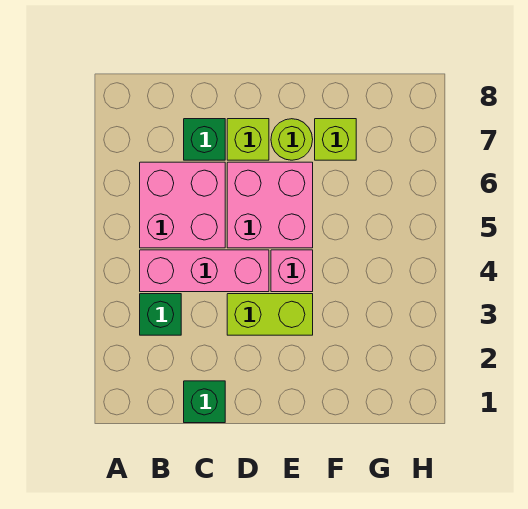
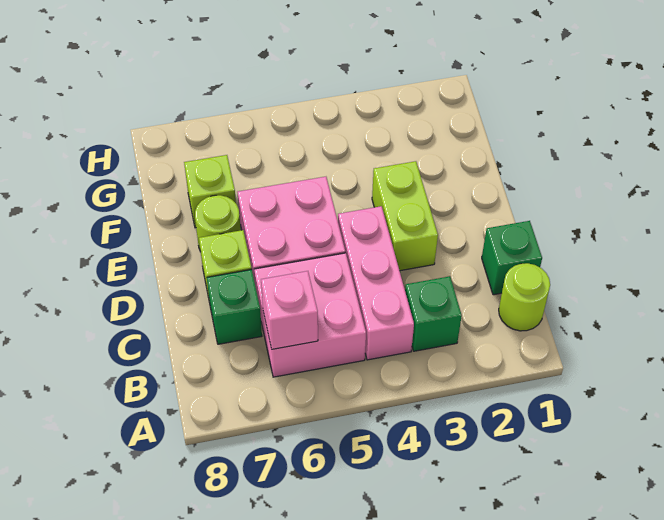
none -> lime round brick B1 level 1
pink brick E4 level 1 -> pink brick B6 level 2

